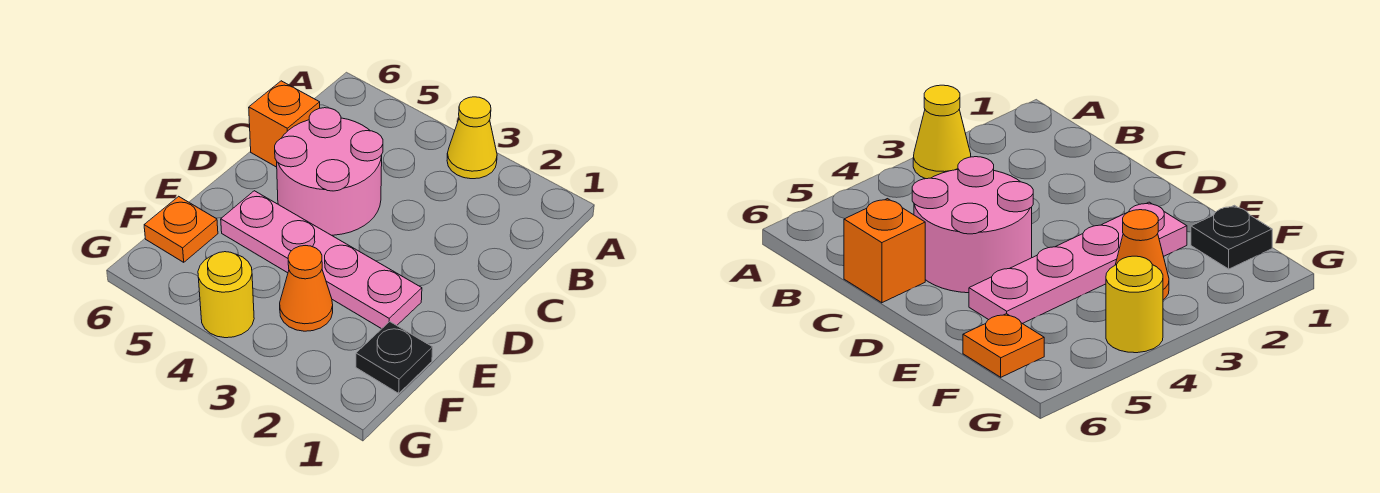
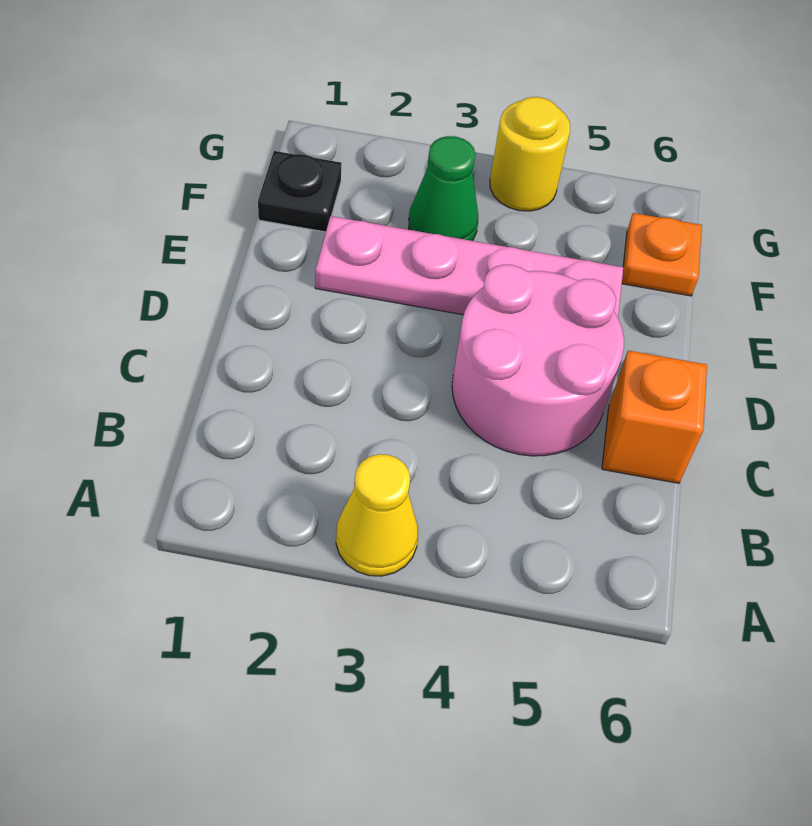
orange cone F3 level 1 -> green cone F3 level 1

